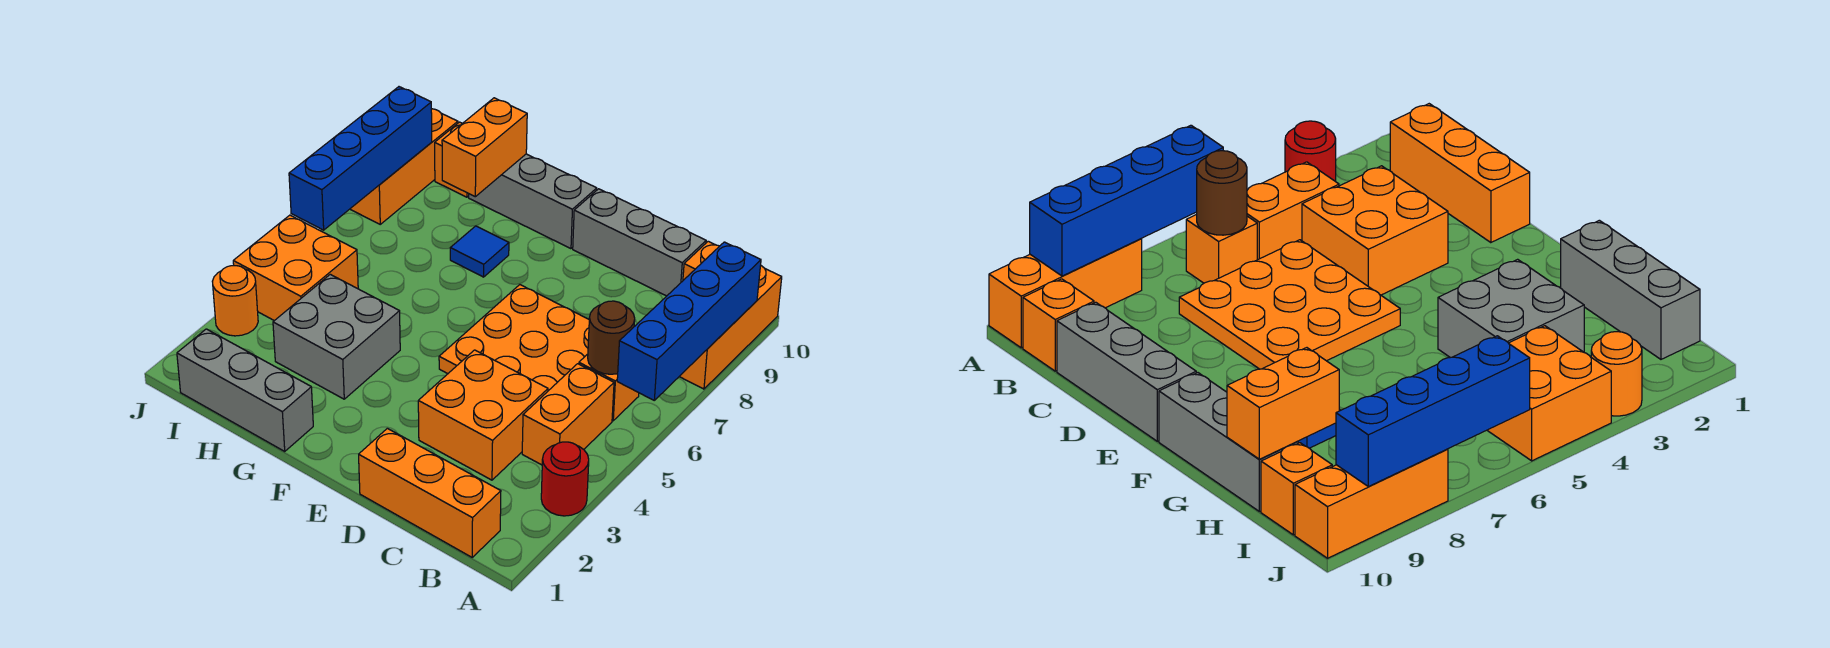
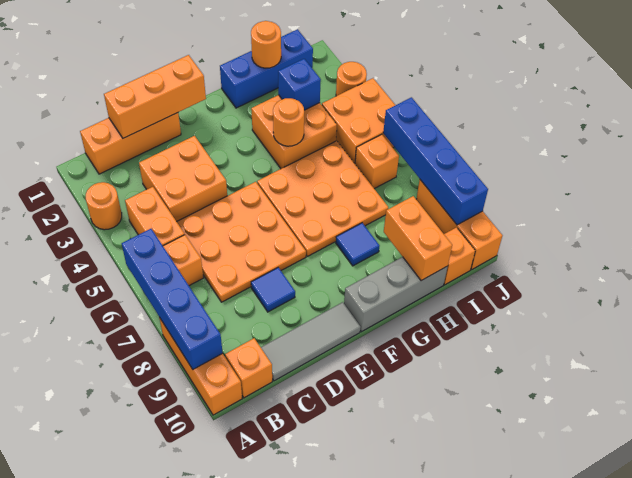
red round brick A3 level 1 -> orange round brick A3 level 1
brown round brick B6 level 2 -> none
none -> orange brick C1:E1 level 2
grey brick C10:E10 level 1 -> grey tile C10:E10 level 1
none -> blue tile D8 level 1
none -> orange plate F5:H7 level 1
grey brick G1:I1 level 1 -> blue brick G1:I1 level 1
grey brick G3:H4 level 1 -> orange brick G3:H4 level 1
none -> orange round brick G4 level 2
none -> orange round brick H1 level 2
none -> blue brick H3 level 2
none -> orange brick I6 level 1

